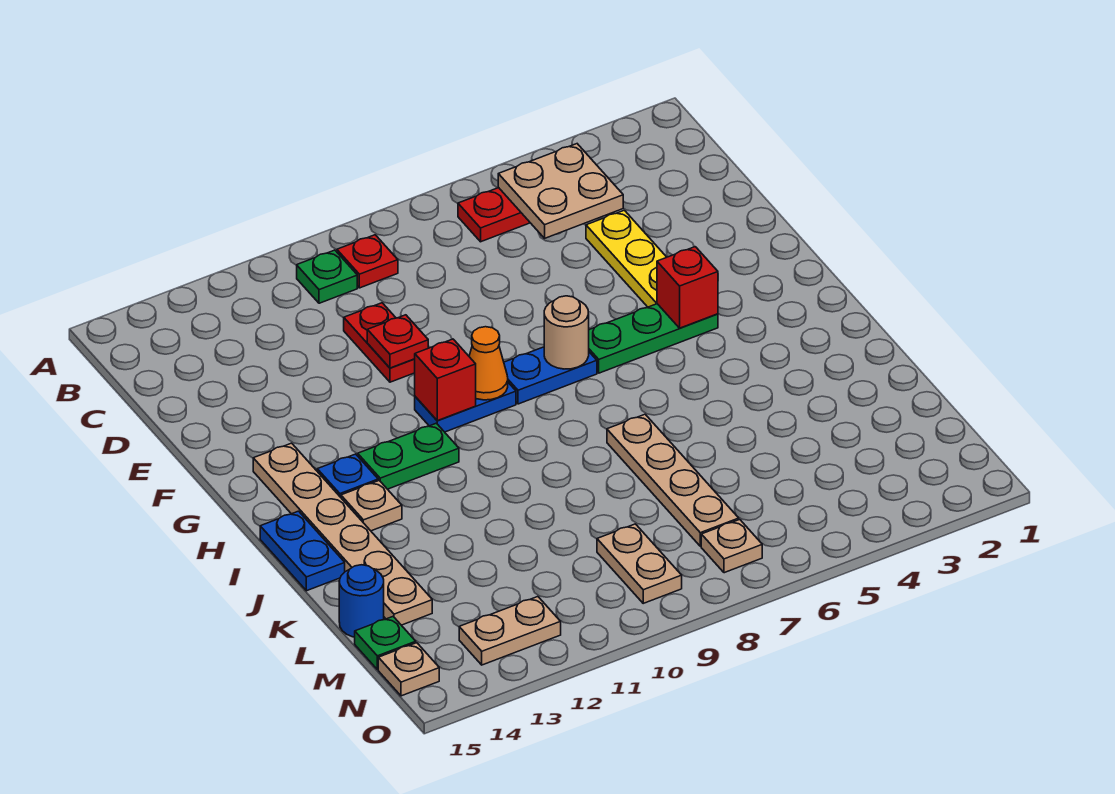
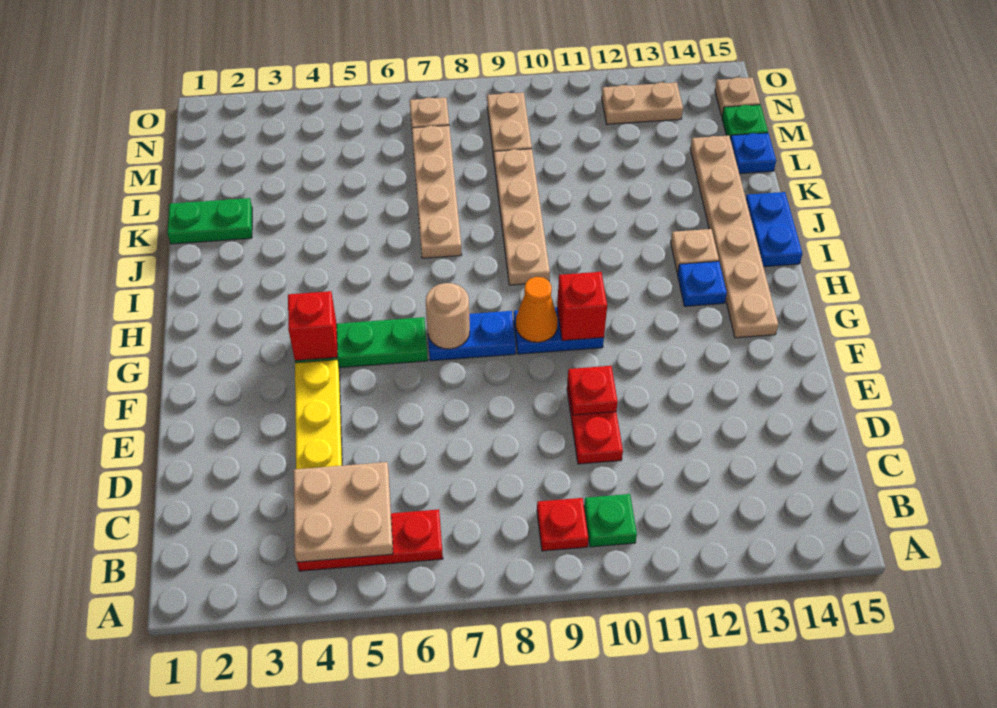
green plate H11:H12 level 1 -> green plate K1:K2 level 1
none -> tan plate I9:L9 level 1
blue round brick L15 level 1 -> blue plate L15 level 1

